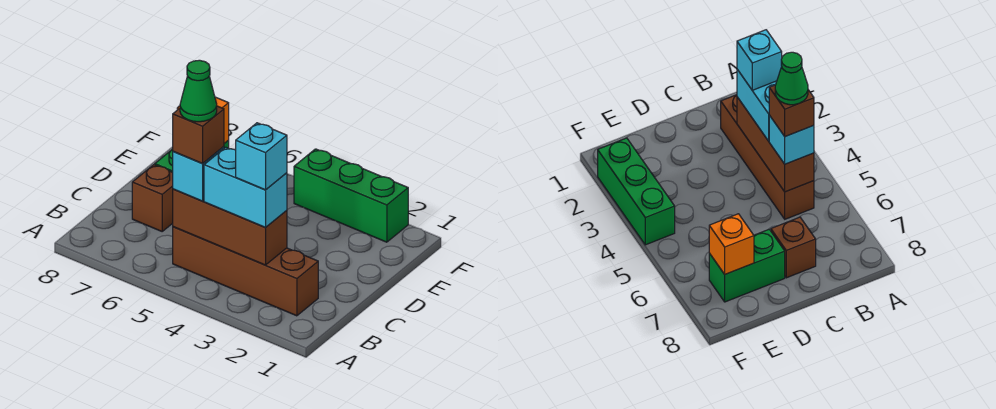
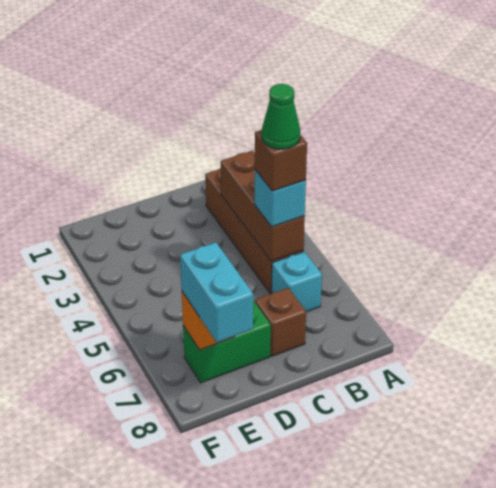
cyan brick B3:B4 level 3 -> cyan brick E7:E8 level 3
cyan brick B3 level 4 -> cyan brick B6 level 1
green brick F2:F4 level 1 -> none

